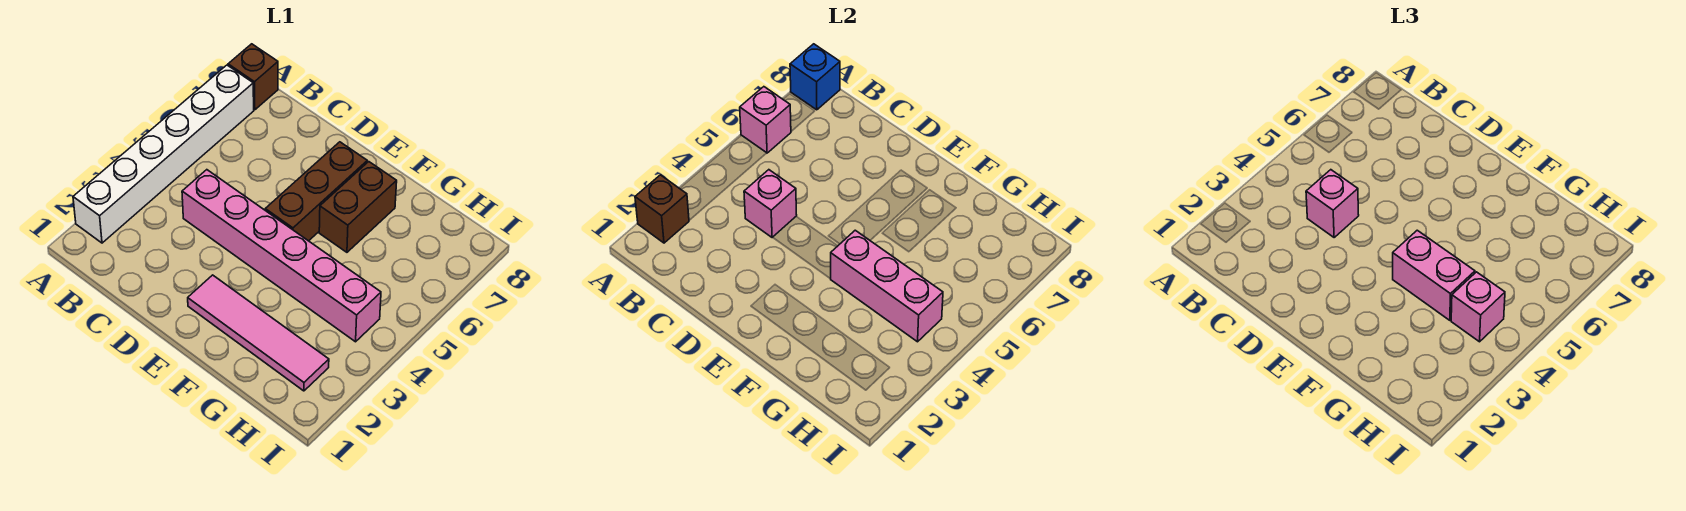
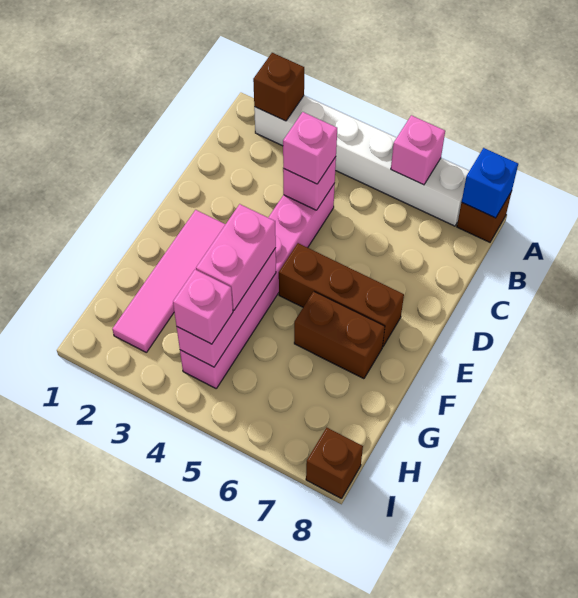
none -> brown brick I8 level 1

